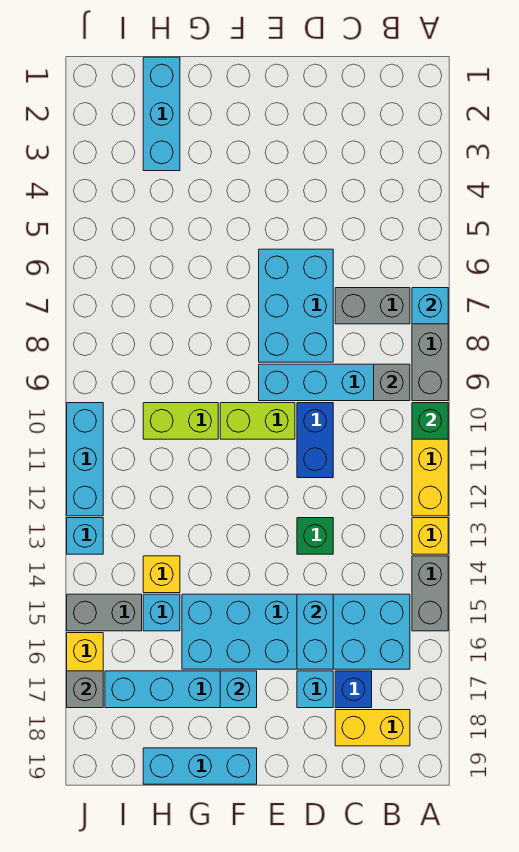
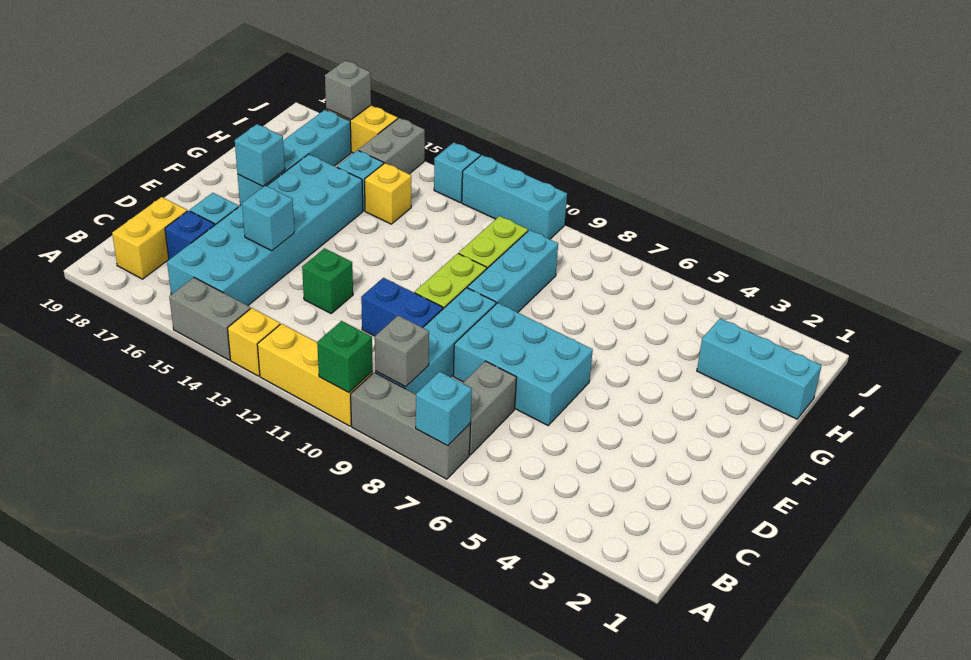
cyan brick D15:D16 level 2 -> cyan brick D15 level 2
cyan brick F19:H19 level 1 -> cyan brick F9:H9 level 1

